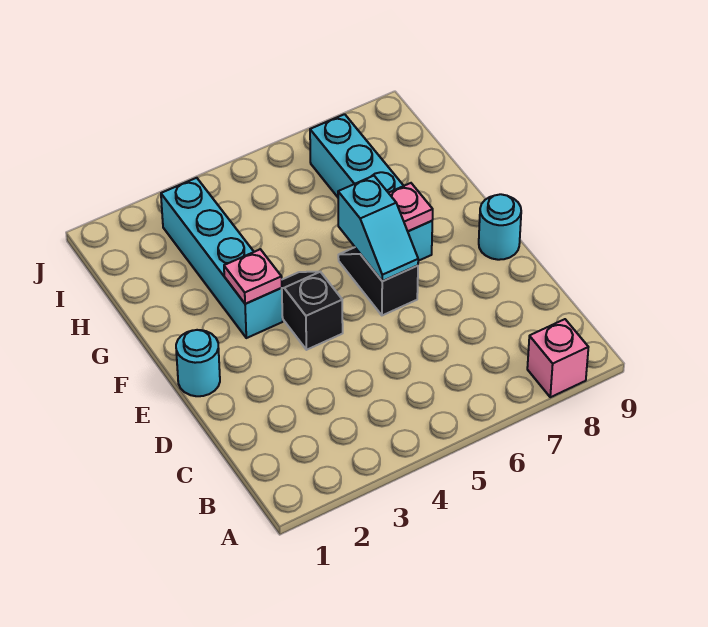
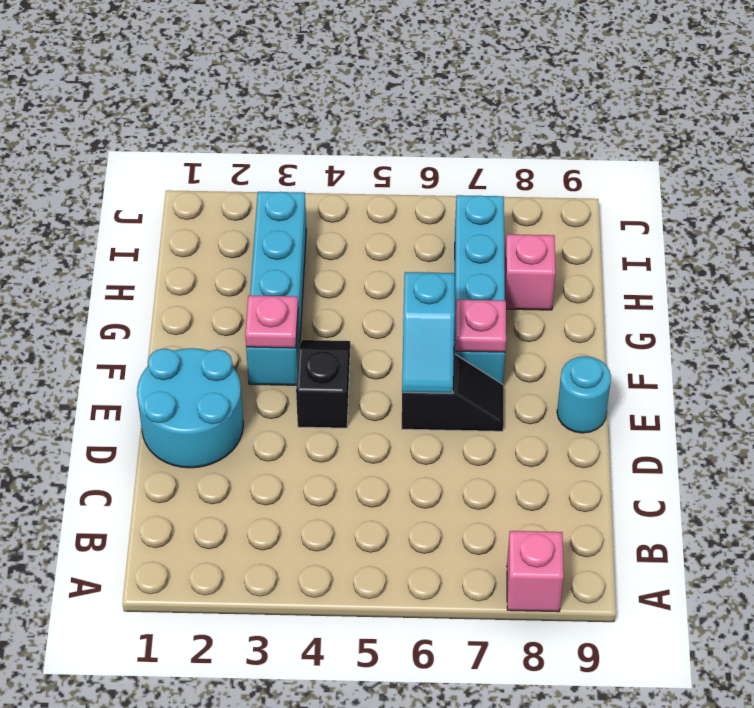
cyan round brick E1 level 1 -> cyan round brick D1:E2 level 1
black slope E6:F6 level 1 top E -> black slope E6:E7 level 1 top 6
none -> pink brick H8 level 1

